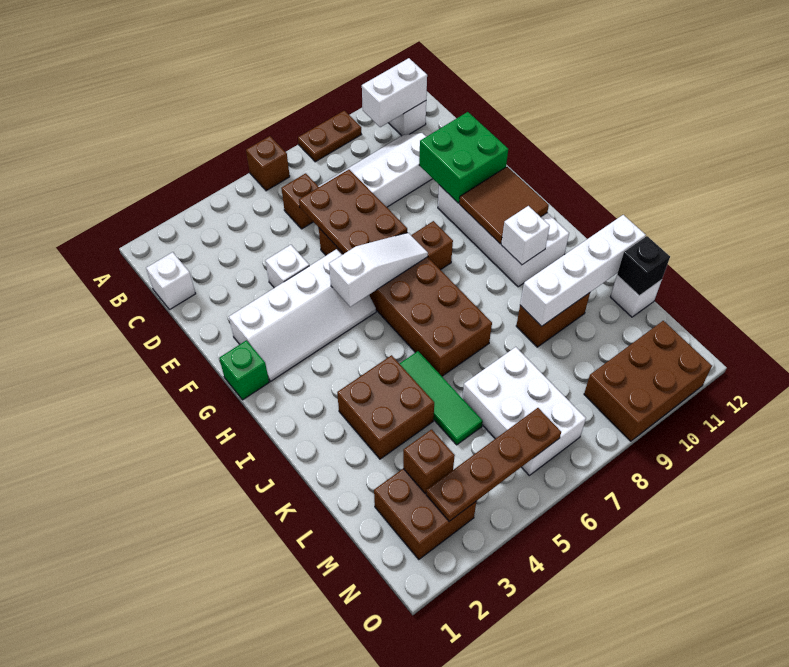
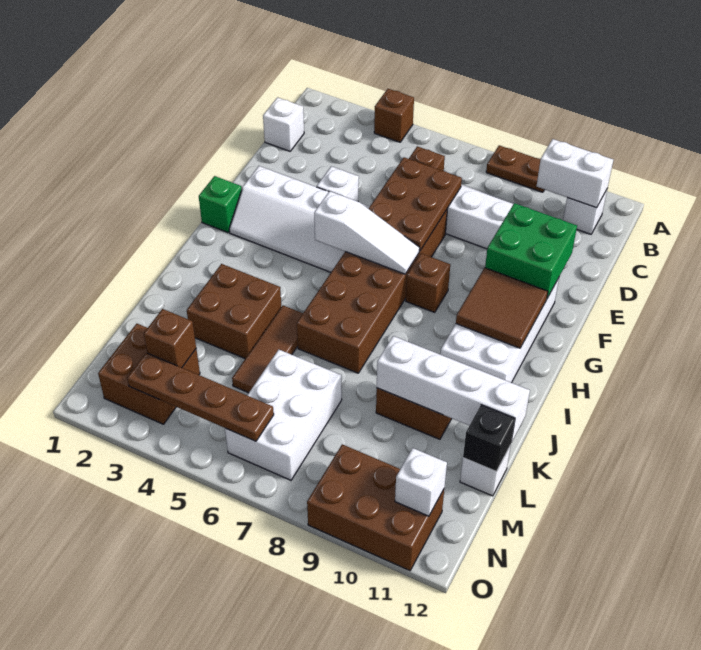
brown brick A6 level 1 -> brown brick A4 level 1
white brick I10 level 2 -> white brick N11 level 2
green tile J5:L5 level 1 -> brown tile J5:L5 level 1

